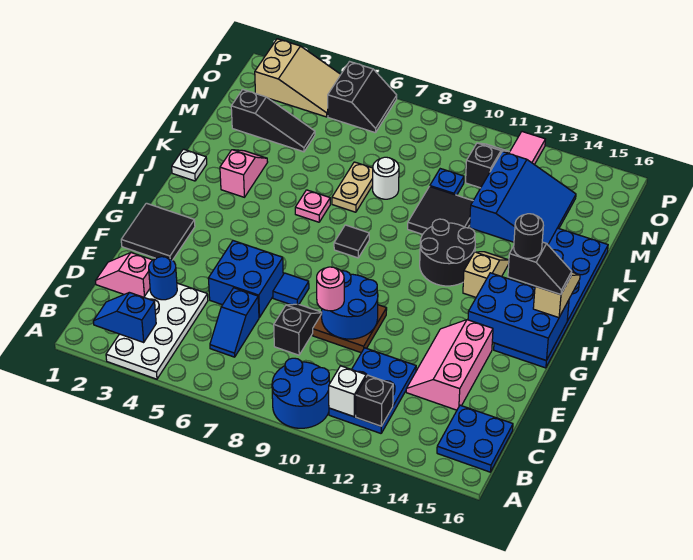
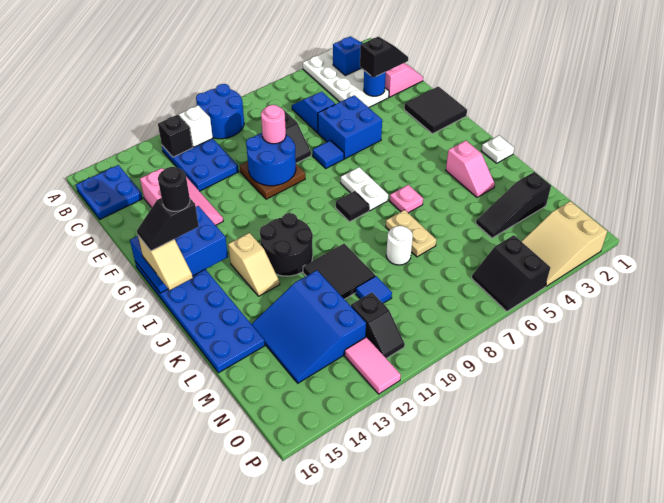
none -> black slope D2:D3 level 3 top 3
none -> white plate H7:I7 level 1
blue plate M10 level 1 -> blue tile M10 level 1

